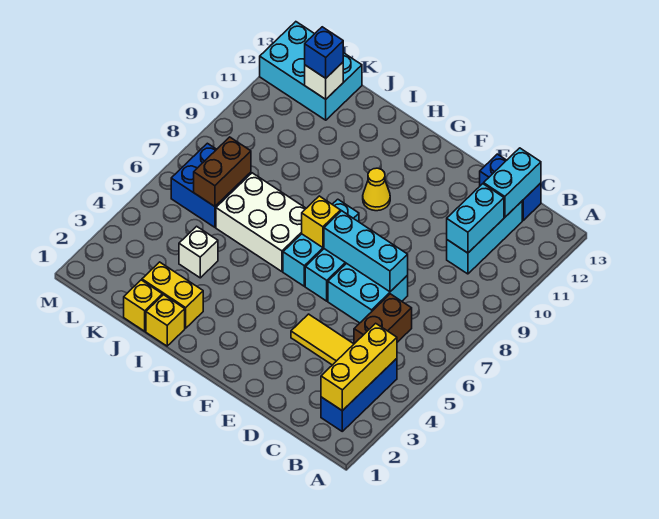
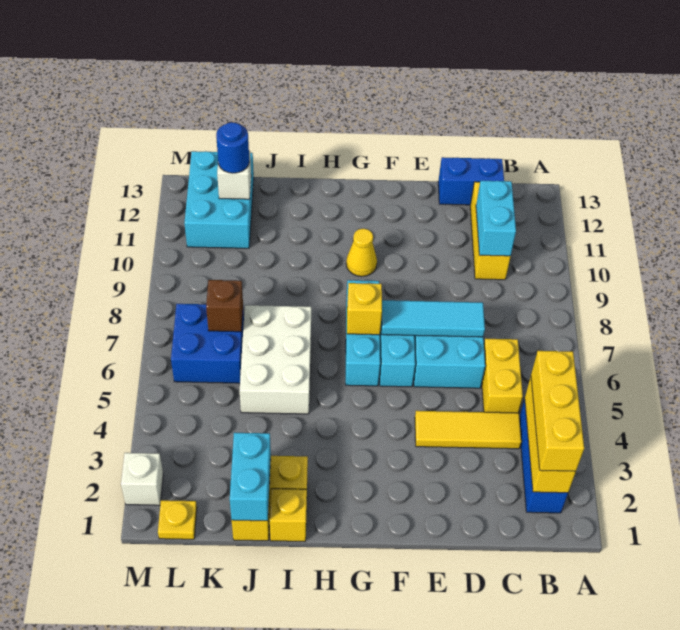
none -> yellow brick B2:B4 level 3
brown brick C5:C6 level 1 -> yellow brick C5:C6 level 1
cyan brick C10:C12 level 1 -> yellow brick C10:C12 level 1
cyan brick C12:C13 level 2 -> cyan brick J1:J2 level 2
cyan brick D7:F7 level 2 -> cyan tile D7:F7 level 2
white brick H6:J7 level 1 -> white brick I5:J7 level 1
white brick J4 level 1 -> white brick M2 level 1
brown brick K6:K7 level 2 -> brown brick K7 level 2
cyan brick K12:M13 level 1 -> cyan brick K11:L13 level 1
blue brick K12 level 3 -> blue round brick K12 level 3
none -> yellow plate L1 level 1

